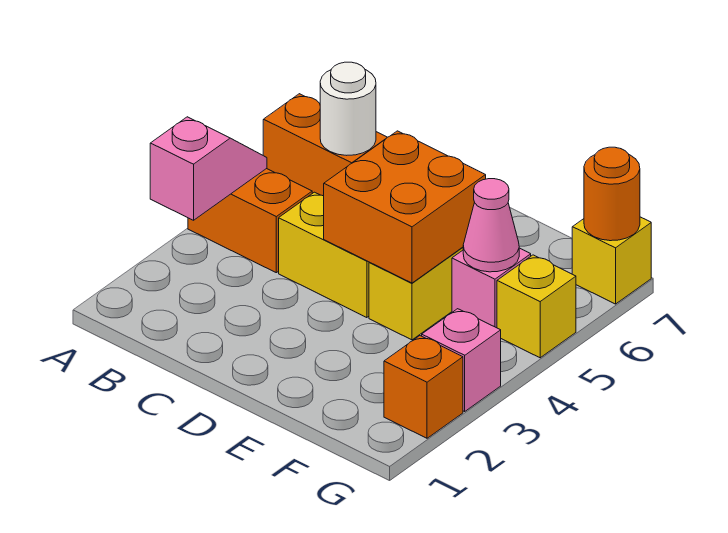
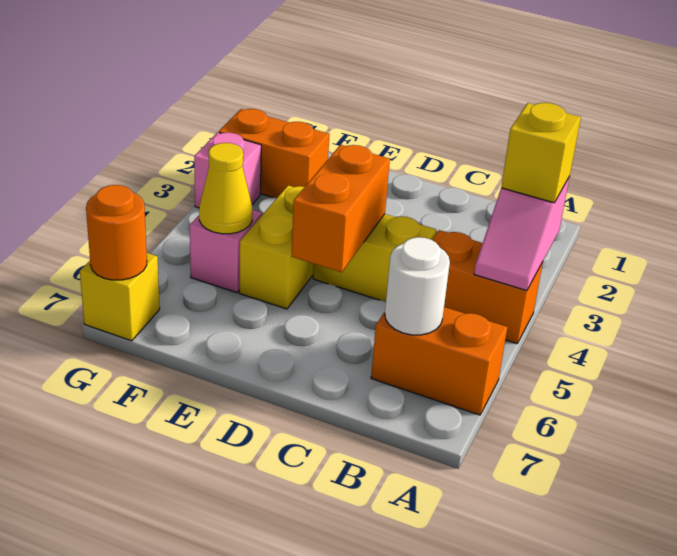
orange brick D4:E5 level 2 -> orange brick D4:D5 level 2
pink cone F5 level 2 -> yellow cone F5 level 2
orange brick G2 level 1 -> orange brick F2:G2 level 1
yellow brick G5 level 1 -> yellow brick A3 level 3

